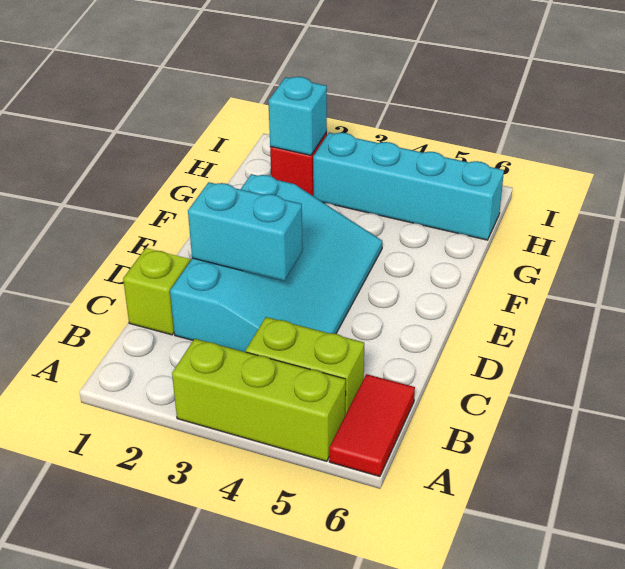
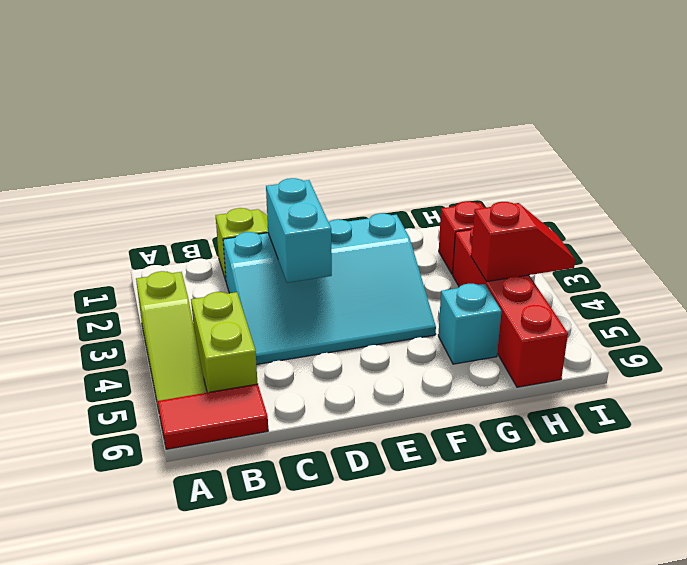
lime brick A3:A5 level 1 -> lime slope A3:A5 level 1 top 3
cyan brick H2 level 2 -> cyan brick G5 level 1
cyan brick H3:H6 level 1 -> red brick H3:H6 level 1
none -> red slope H4:I4 level 2 top H

